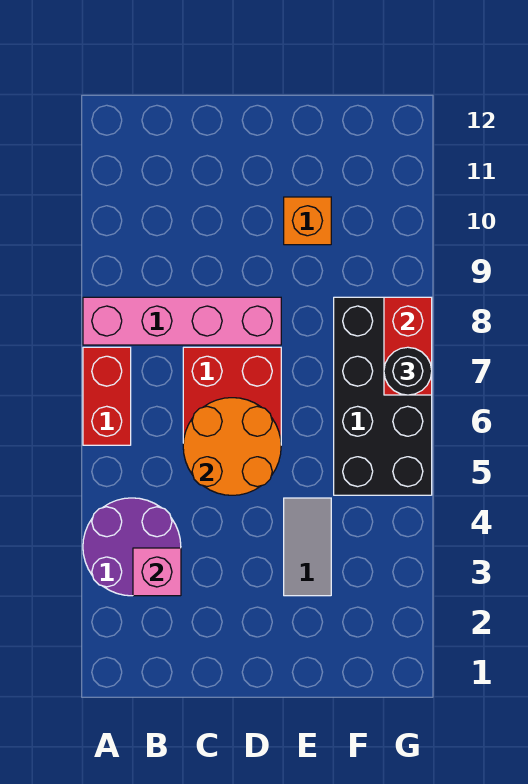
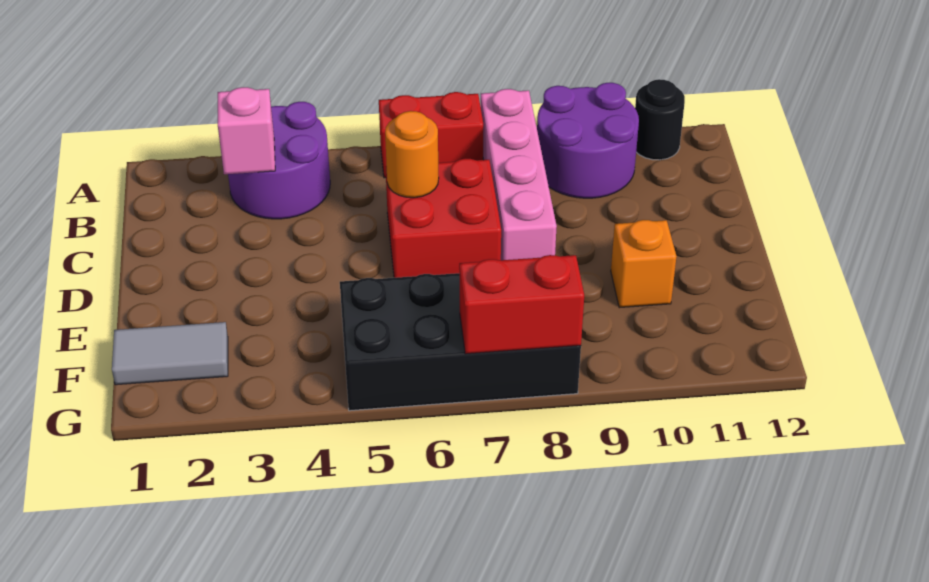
none -> purple round brick A9:B10 level 1
orange round brick C5:D6 level 2 -> orange round brick C6 level 2
grey tile E3:E4 level 1 -> grey tile F1:F2 level 1
black round brick G7 level 3 -> black round brick A11 level 1

